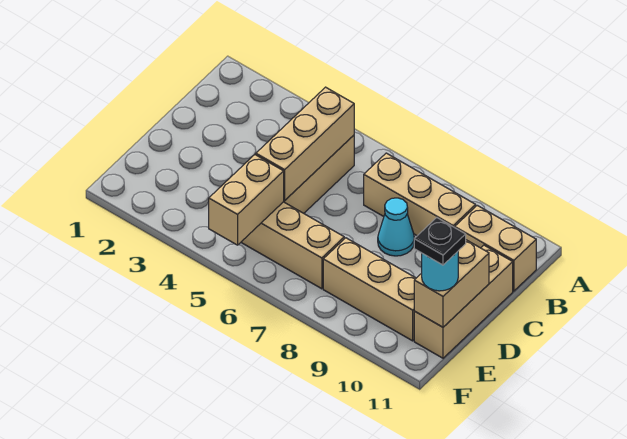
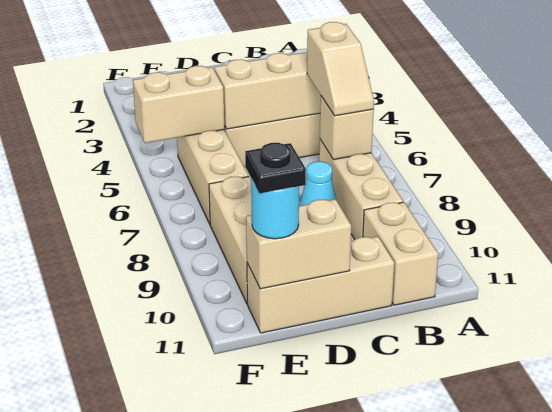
none -> tan slope B6:B7 level 3 top 6
none -> tan brick B7 level 2

